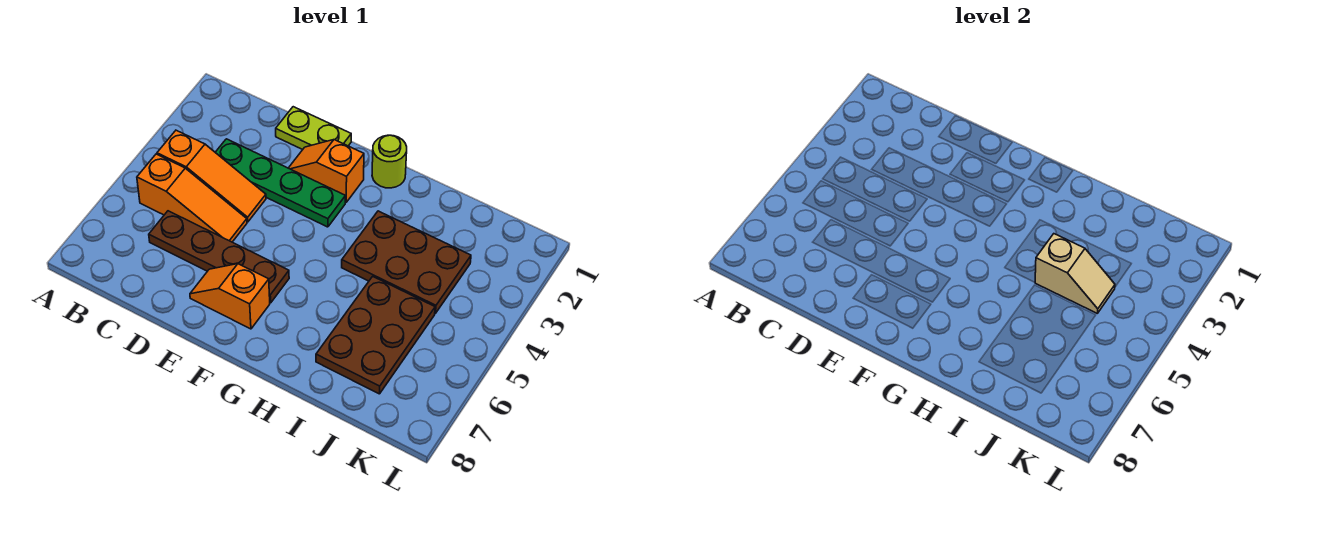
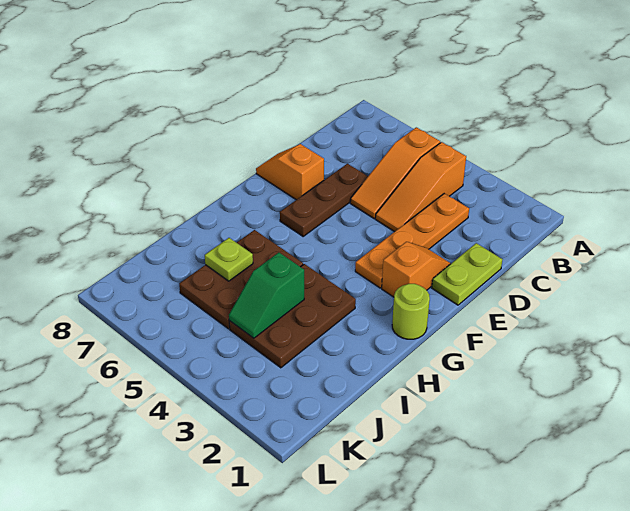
green plate C3:F3 level 1 -> orange plate C3:F3 level 1
brown plate C6:F6 level 1 -> brown plate D6:F6 level 1
orange slope E7:F7 level 1 top F -> orange slope E7:E8 level 1 top 7
tan slope I4:J4 level 2 top I -> green slope I4:J4 level 2 top I
brown plate I5:J7 level 1 -> brown plate H5:J6 level 1
none -> lime plate I6 level 2

